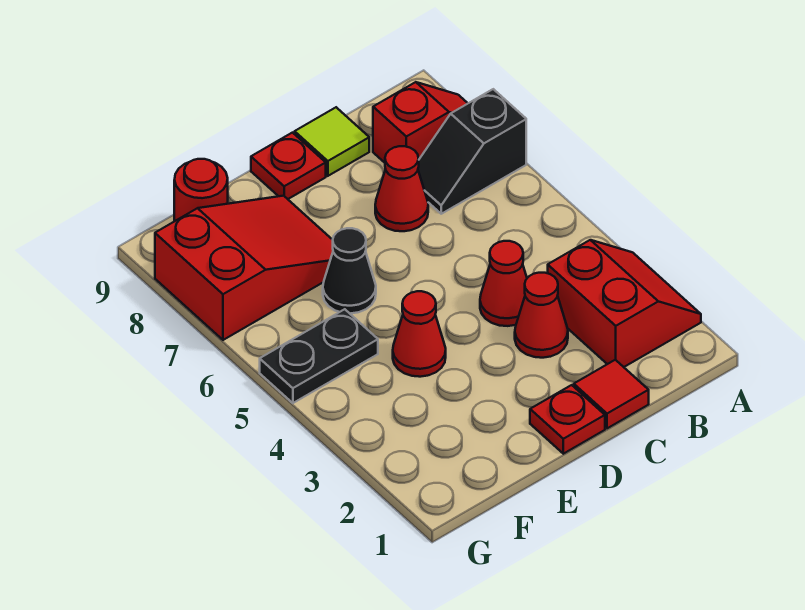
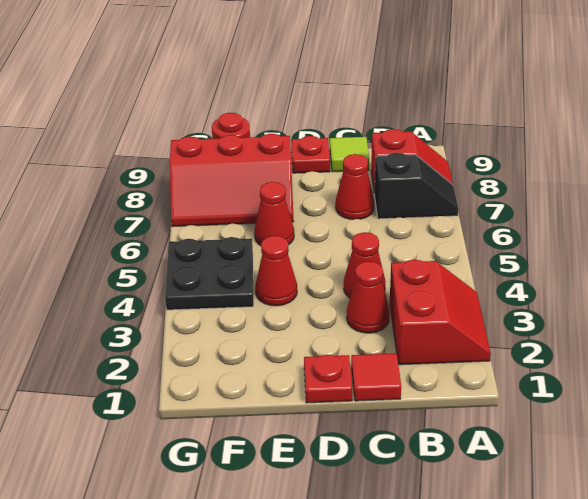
black slope A7:B7 level 1 top A -> black slope A7:B7 level 1 top B
black cone E6 level 1 -> red cone E6 level 1
red slope E7:G8 level 1 top G -> red slope E7:G8 level 1 top 8
black plate F5:G5 level 1 -> black plate F4:G5 level 1

